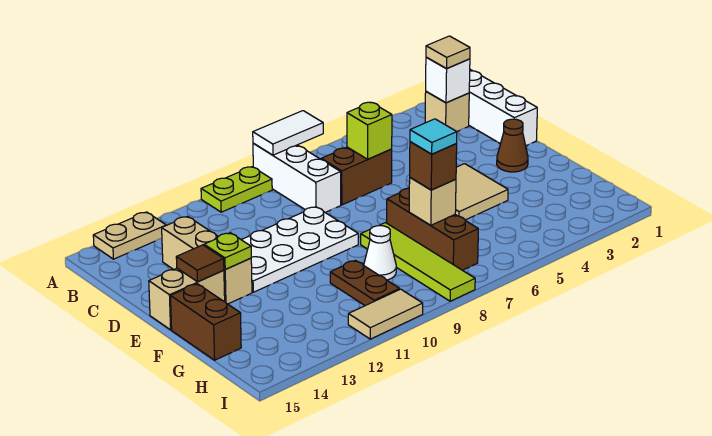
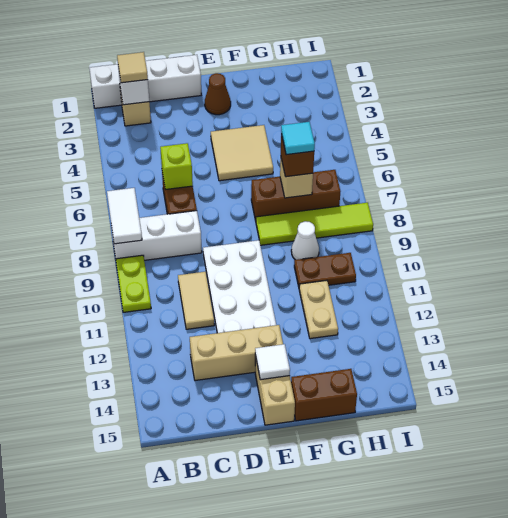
tan plate A13:A14 level 1 -> tan plate G11:G12 level 1
lime plate E13 level 2 -> none
brown tile E14 level 2 -> white tile E14 level 2
tan tile I10:I11 level 1 -> tan tile C10:C11 level 1

